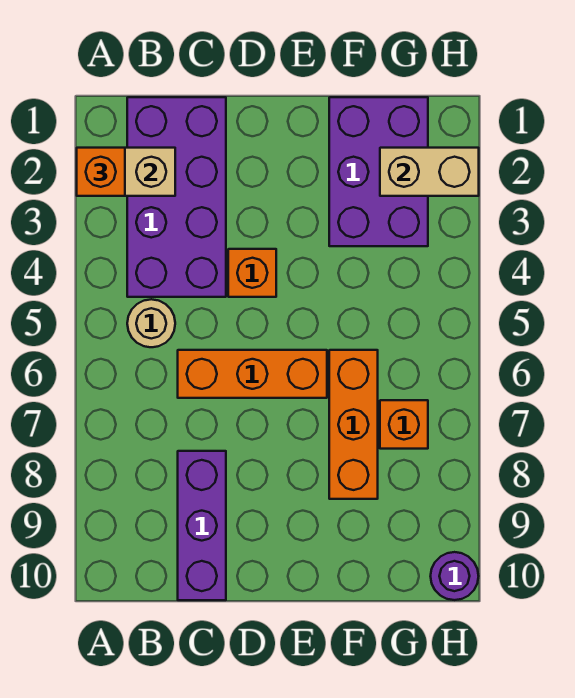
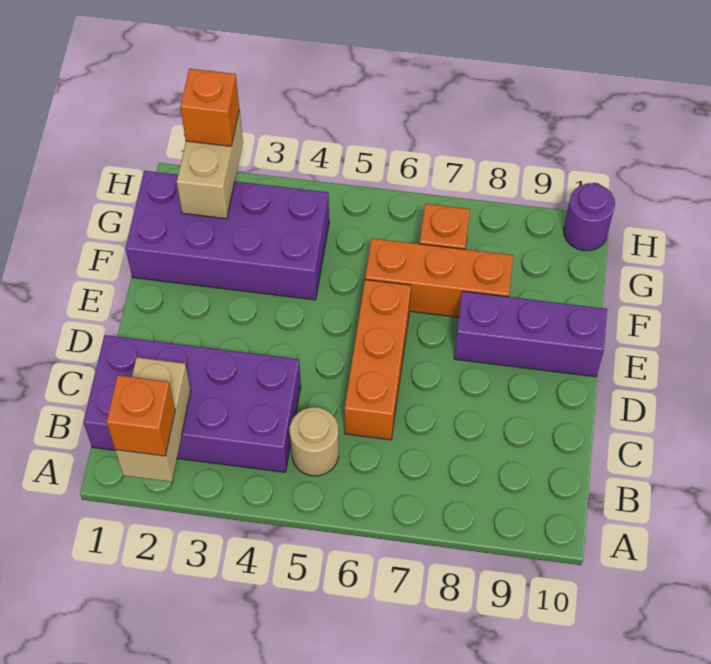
purple brick C8:C10 level 1 -> purple brick E8:E10 level 1
orange brick D4 level 1 -> orange brick H2 level 3
purple brick F1:G3 level 1 -> purple brick F1:G4 level 1

